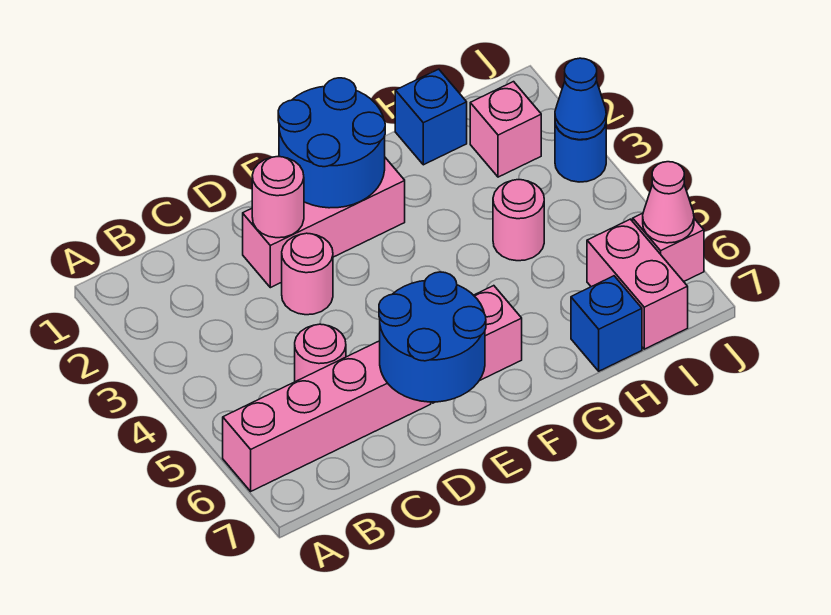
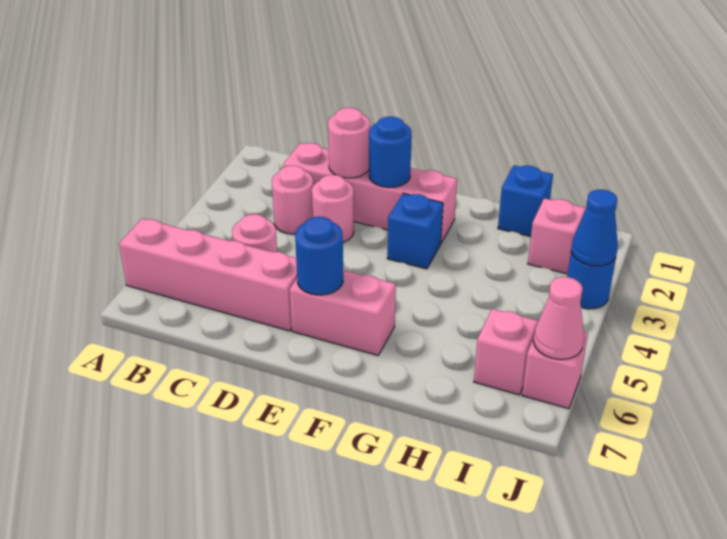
pink brick D2:F2 level 1 -> pink brick C2:F2 level 1
blue round brick D6:E7 level 2 -> blue round brick E6 level 2
blue round brick E1:F2 level 2 -> blue round brick E2 level 2
pink round brick H4 level 1 -> pink round brick C3 level 1
blue brick H7 level 1 -> blue brick F3 level 1
pink brick I6:I7 level 1 -> pink brick I6 level 1

